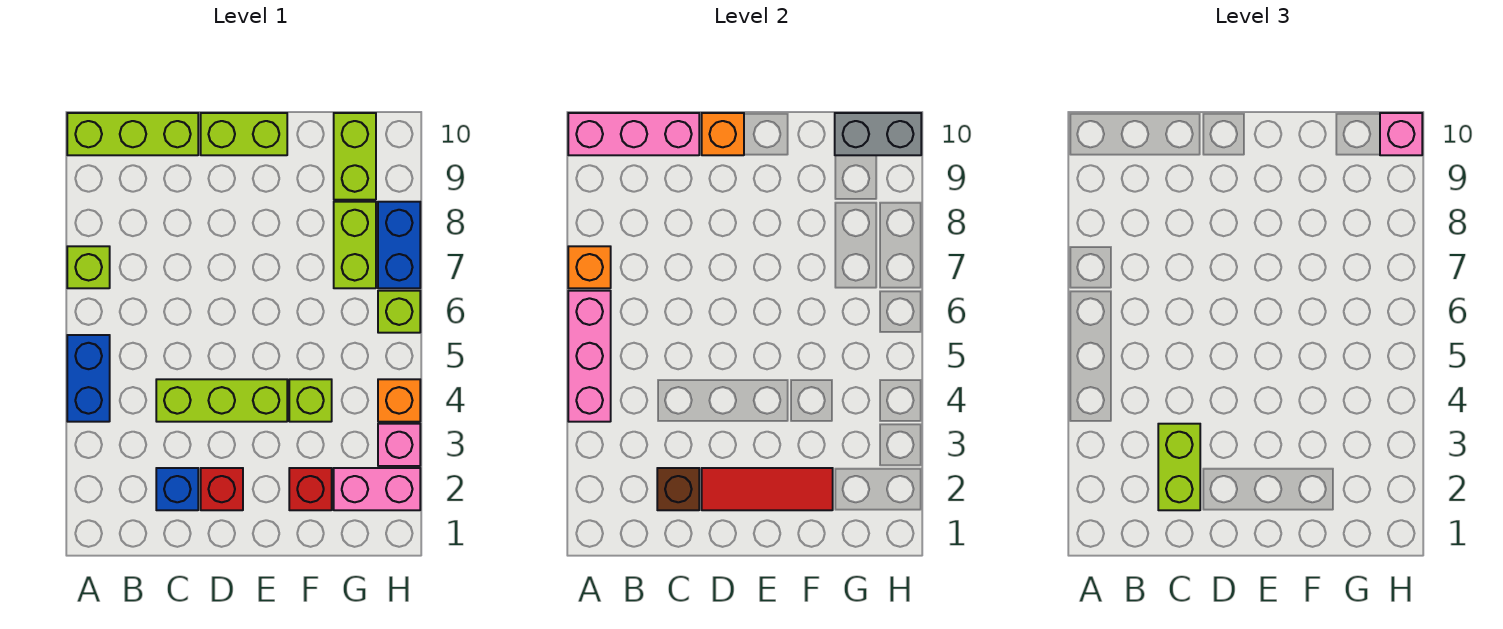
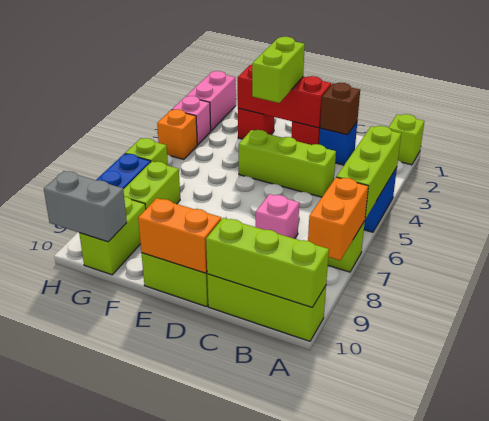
pink brick A4:A6 level 2 -> lime brick A4:A6 level 2
orange brick A7 level 2 -> orange brick A7:A8 level 2
pink brick A10:C10 level 2 -> lime brick A10:C10 level 2
lime brick C2:C3 level 3 -> lime brick E2:E3 level 3
red tile D2:F2 level 2 -> red brick D2:F2 level 2
orange brick D10 level 2 -> orange brick D10:E10 level 2
lime brick F4 level 1 -> lime brick A1 level 1
pink brick G2:H2 level 1 -> pink brick H1:H2 level 1
pink brick H10 level 3 -> pink brick C7 level 1

